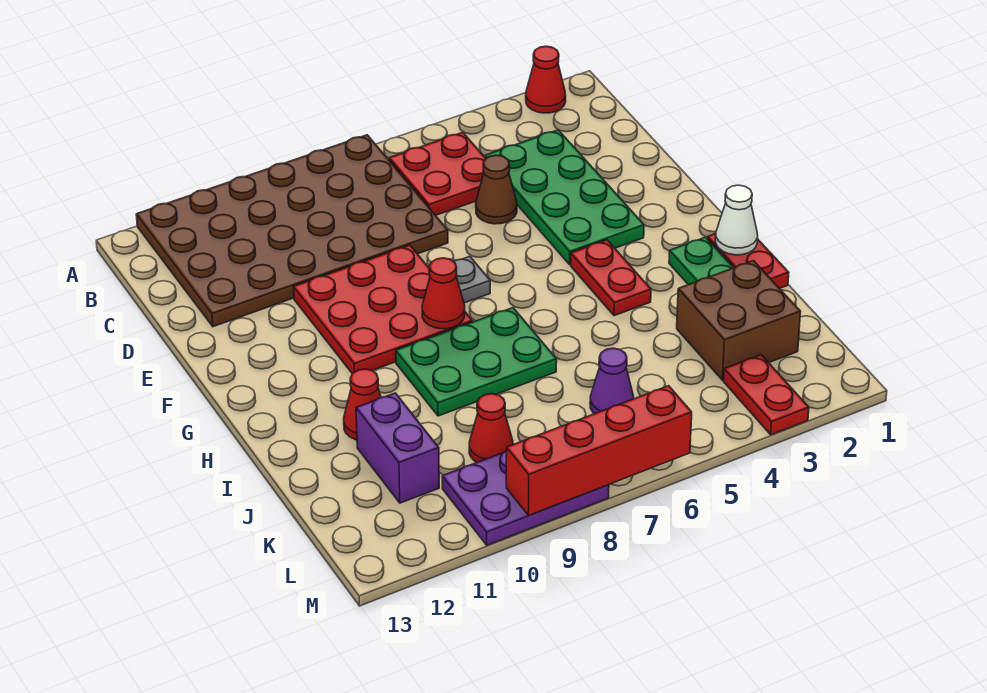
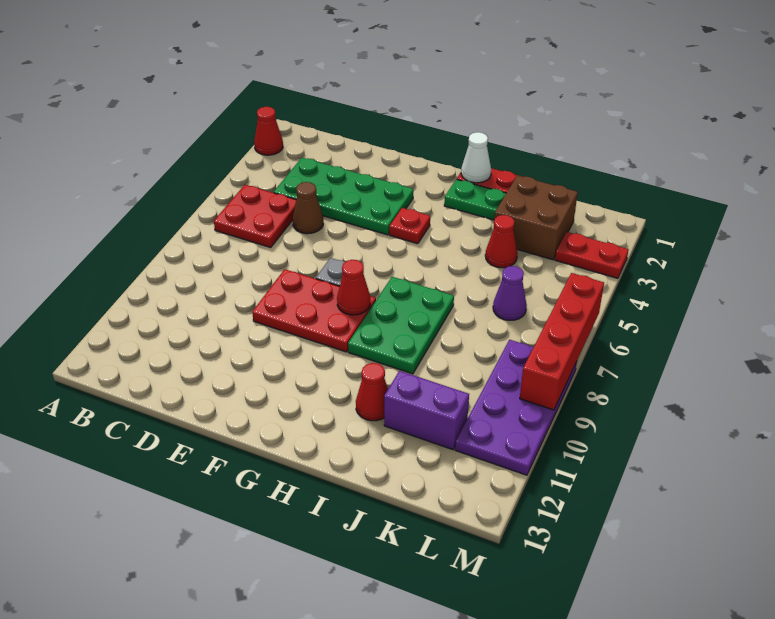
brown plate A7:D12 level 1 -> none
red plate E8:G10 level 1 -> red plate E8:G9 level 1
red plate G4:H4 level 1 -> red plate G4 level 1
red cone K9 level 1 -> red cone J4 level 1
purple plate L8:M10 level 1 -> purple plate L8:M11 level 1

